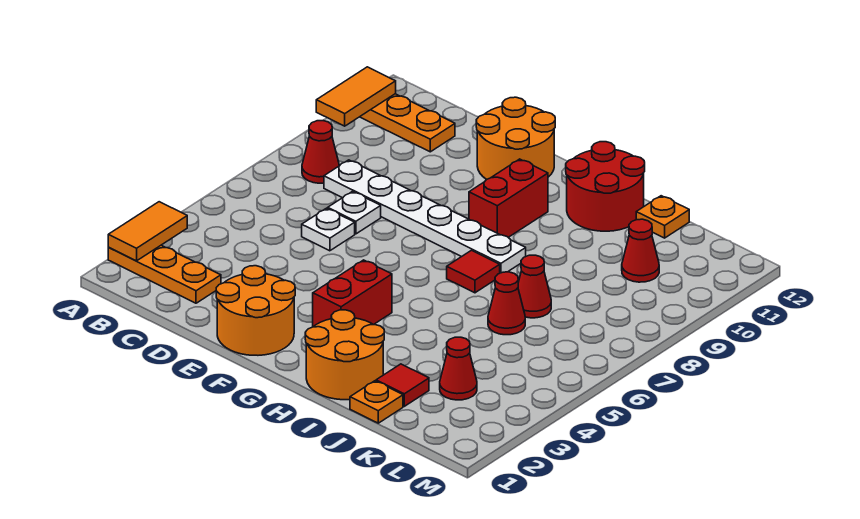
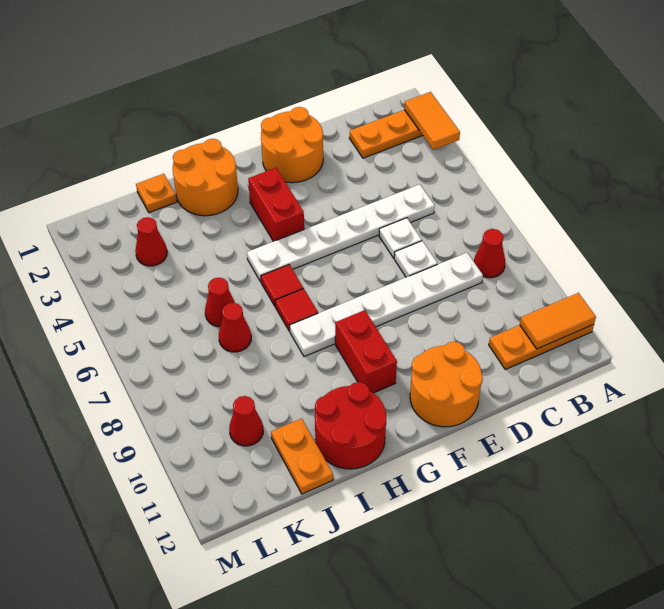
orange tile A10:A11 level 2 -> orange tile A11:B11 level 2
none -> white plate C5:H5 level 1
red tile J2 level 1 -> red tile H6 level 1
orange plate J12 level 1 -> orange plate J11:J12 level 1

